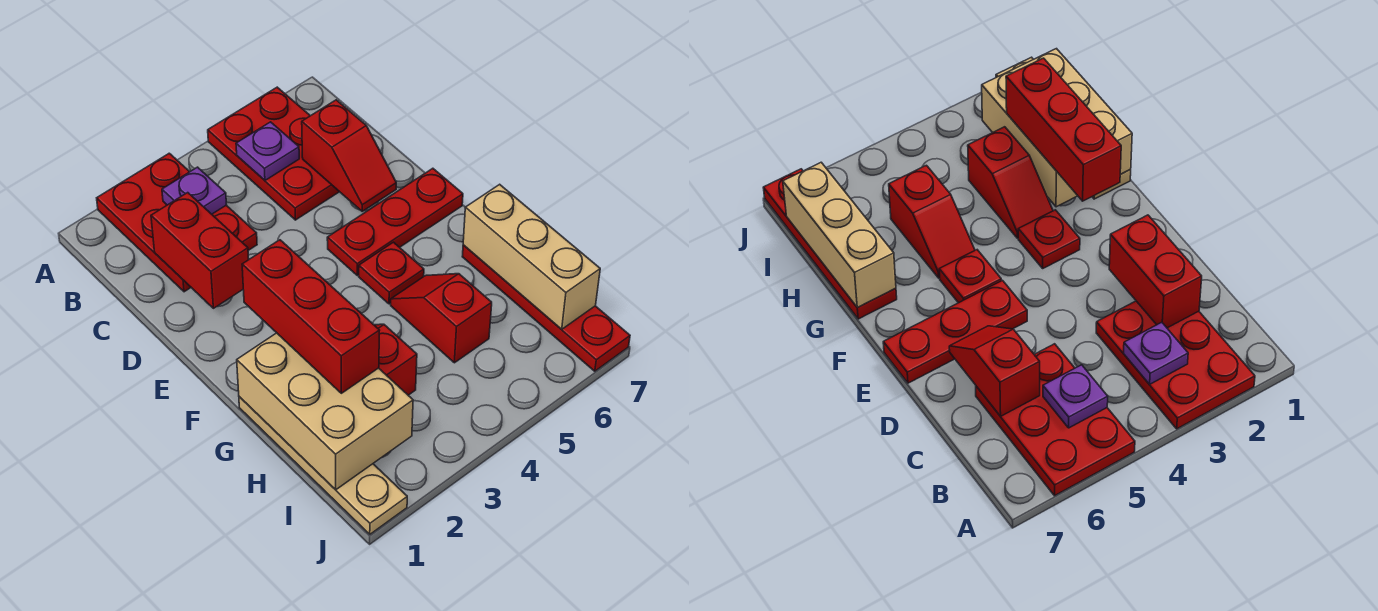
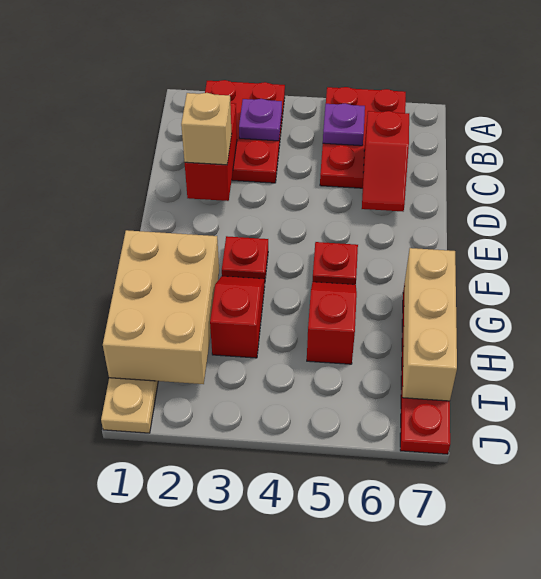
none -> tan brick D2 level 3
red plate E5:E7 level 1 -> none
red brick F2:H2 level 3 -> none

